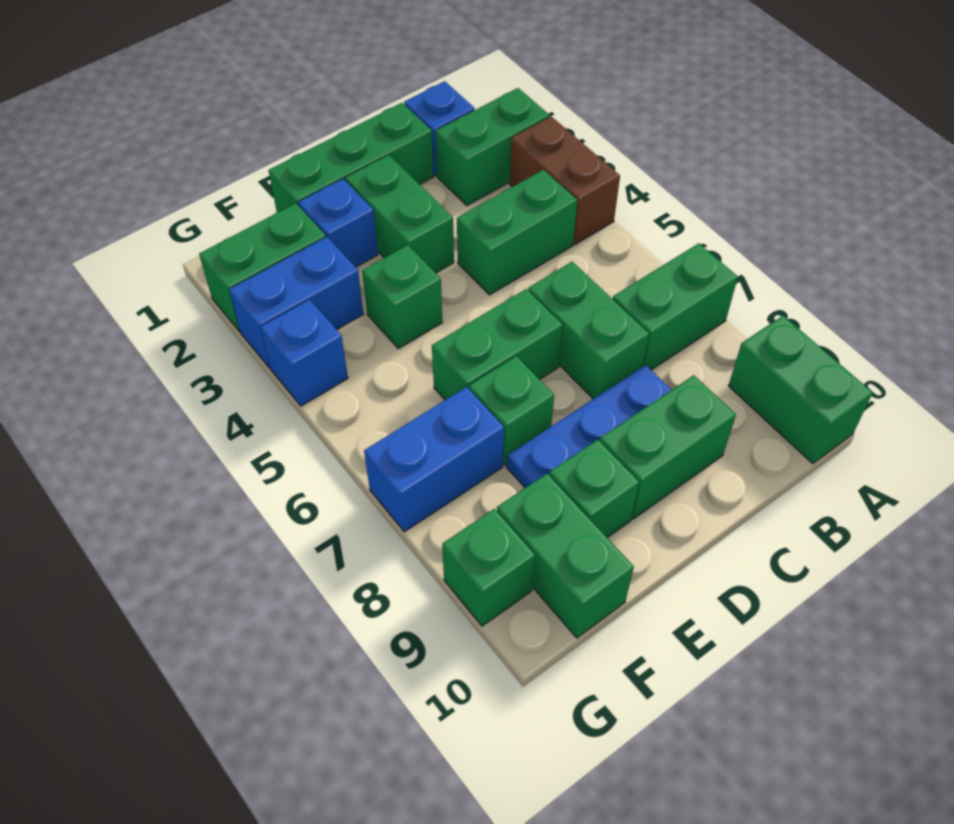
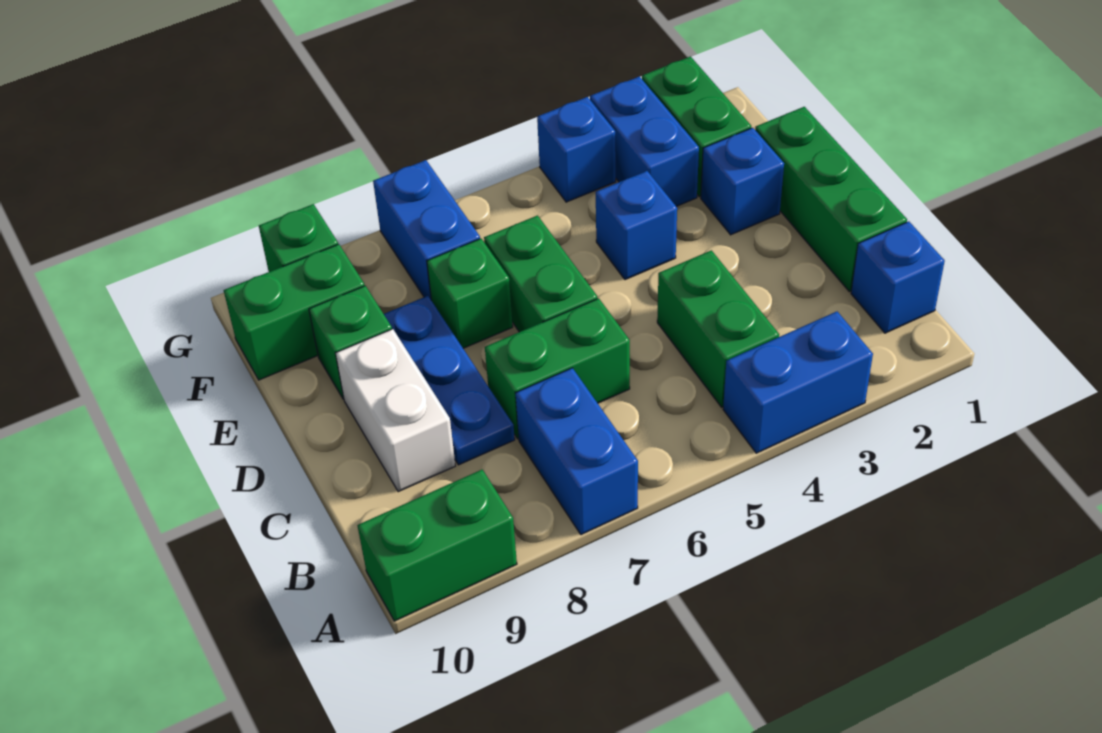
green brick A2:B2 level 1 -> none
brown brick A3:A4 level 1 -> blue brick A3:A4 level 1
green brick A7:B7 level 1 -> blue brick A7:B7 level 1
green brick C9:D9 level 1 -> white brick C9:D9 level 1
green brick D2:D3 level 1 -> none
green brick E4 level 1 -> blue brick E4 level 1

